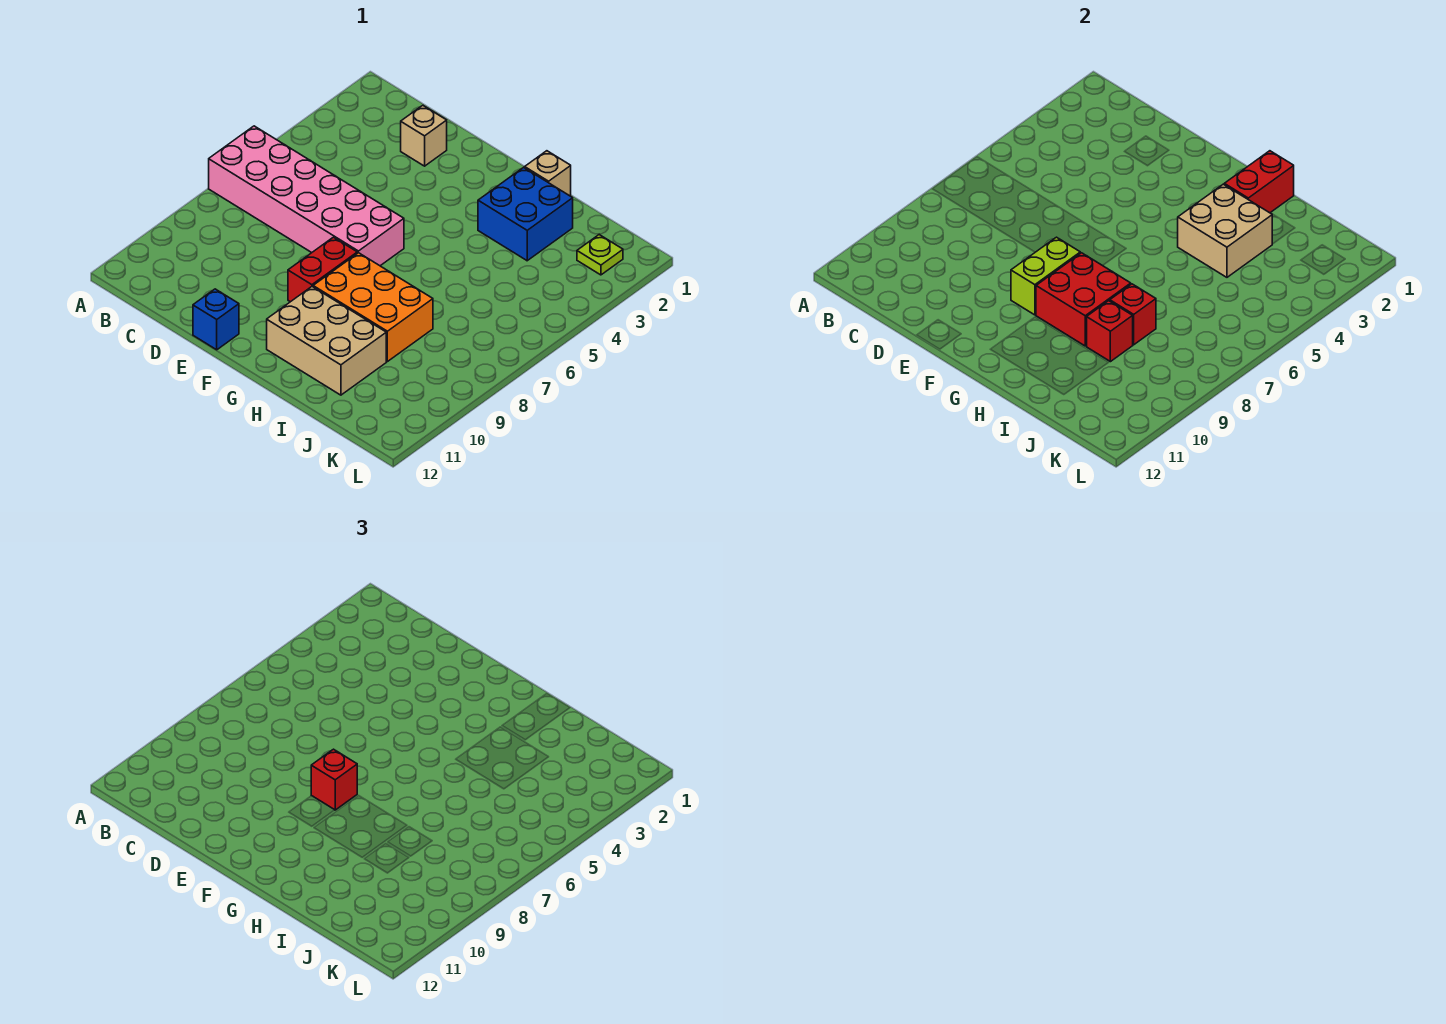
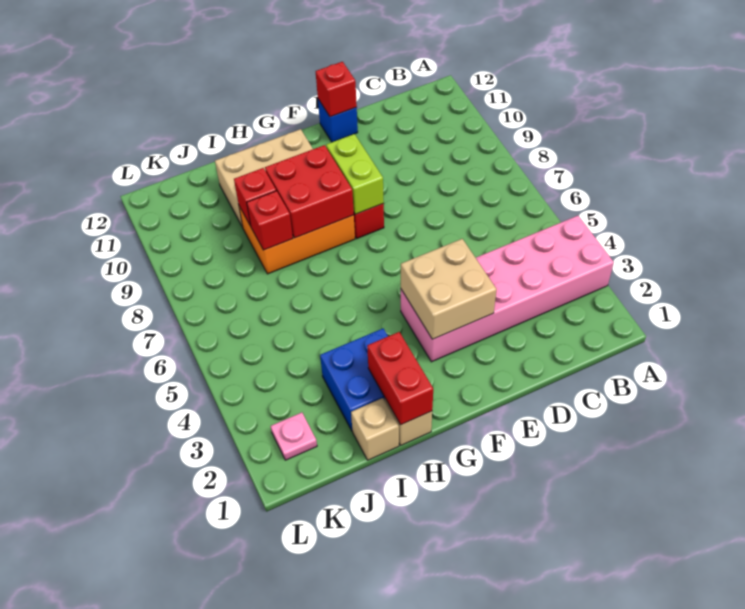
pink brick A6:F7 level 1 -> pink brick A3:F4 level 1
tan brick D2 level 1 -> tan brick I1 level 1
red brick F8 level 3 -> red brick E12 level 2
tan brick H3:I4 level 2 -> tan brick E3:F4 level 2
lime plate K2 level 1 -> pink plate K2 level 1

